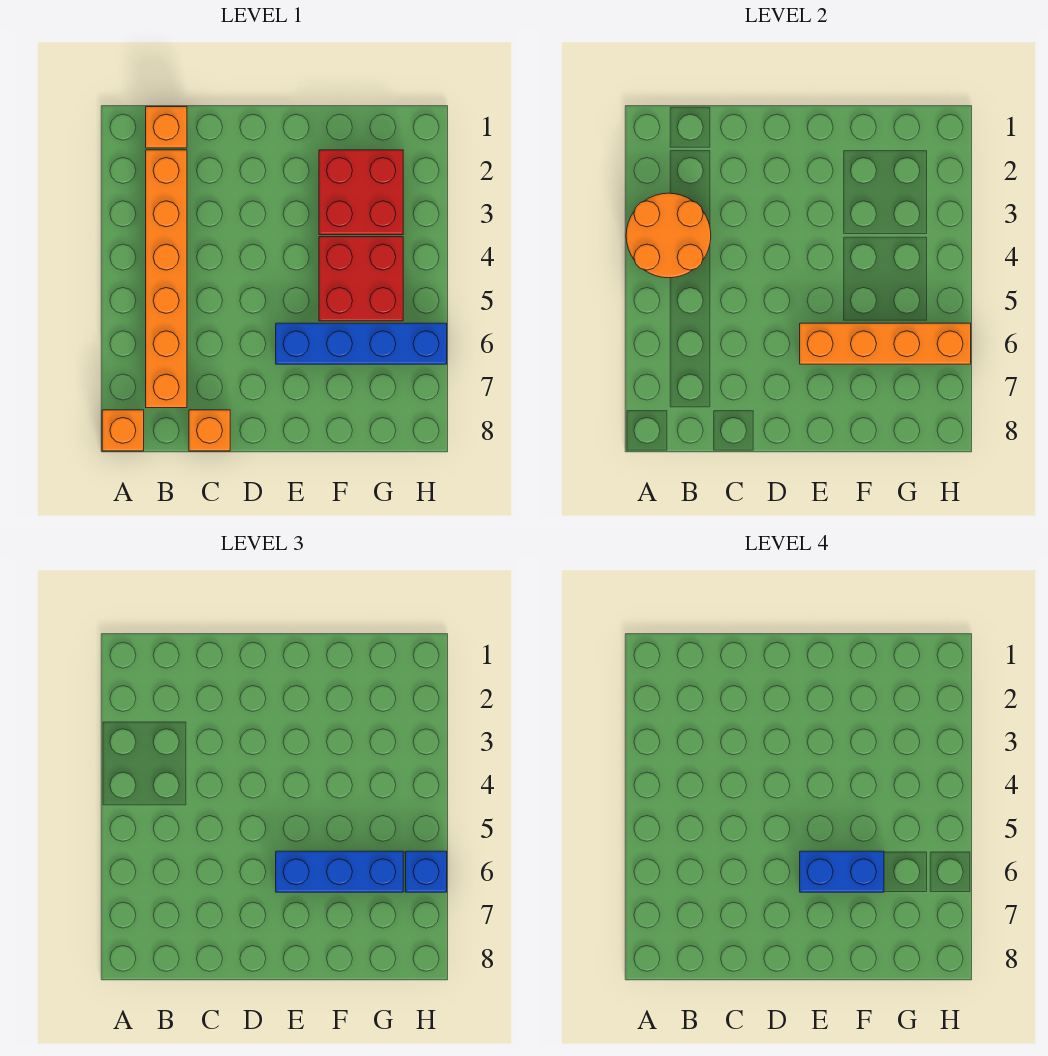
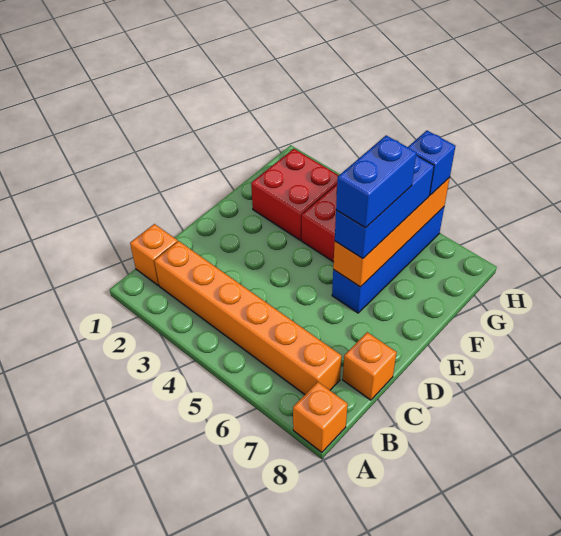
orange round brick A3:B4 level 2 -> none

